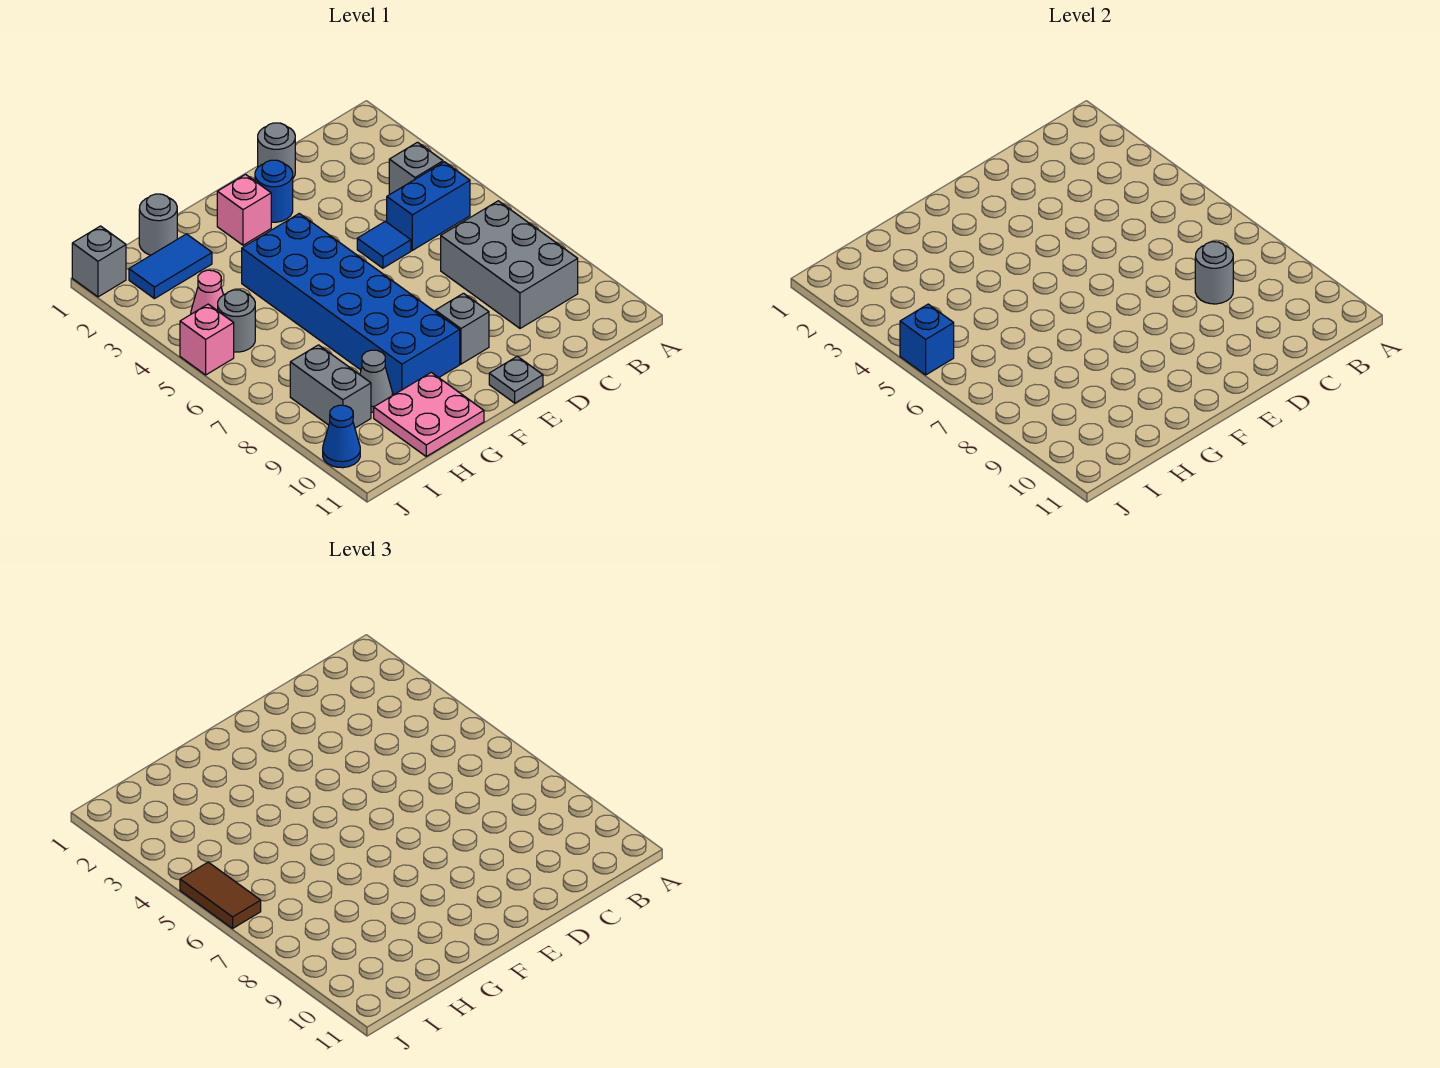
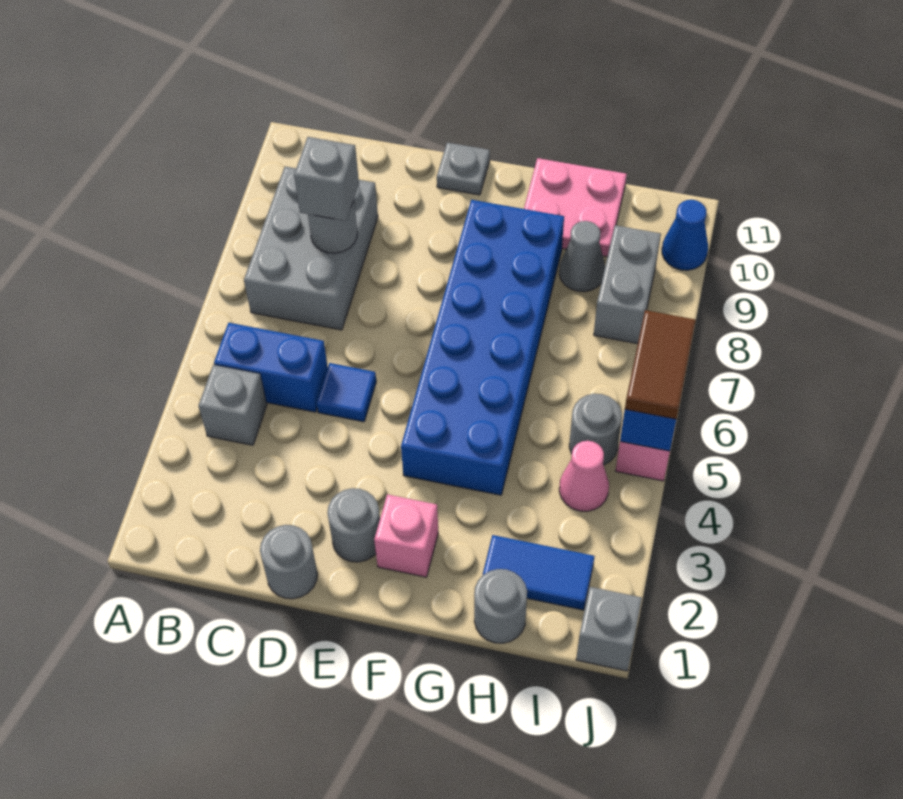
blue round brick E2 level 1 -> grey round brick E2 level 1
grey brick E9 level 1 -> grey brick C8 level 3

